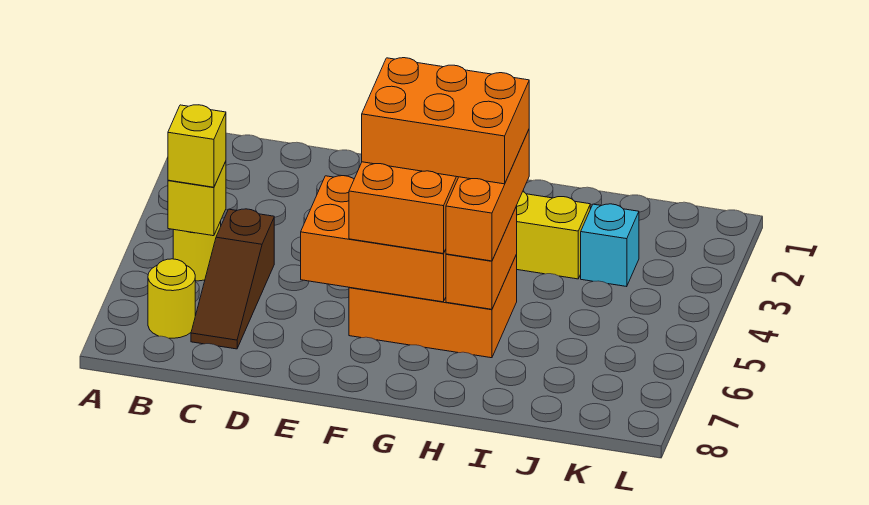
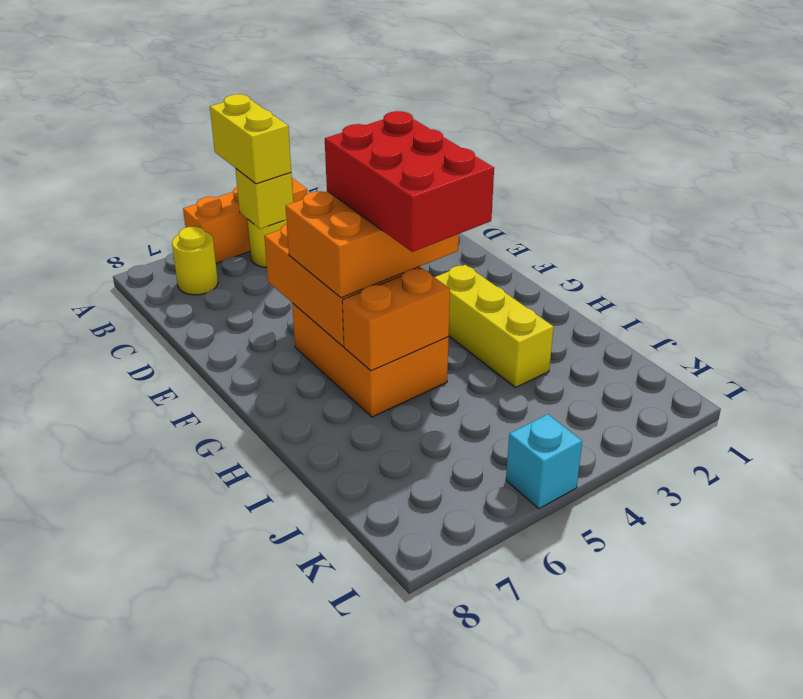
yellow brick B5 level 3 -> yellow brick A5:B5 level 3
brown slope C5:C7 level 1 top 5 -> none
orange brick F4:H5 level 4 -> red brick F4:H5 level 4
orange brick H4:H6 level 3 -> orange brick A4:A6 level 1
cyan brick J3 level 1 -> cyan brick L5 level 1

